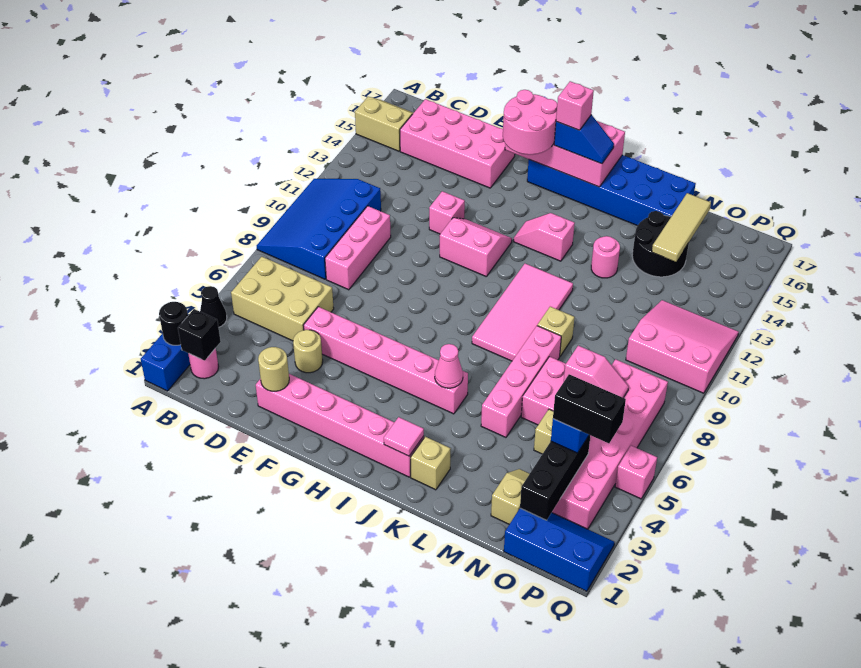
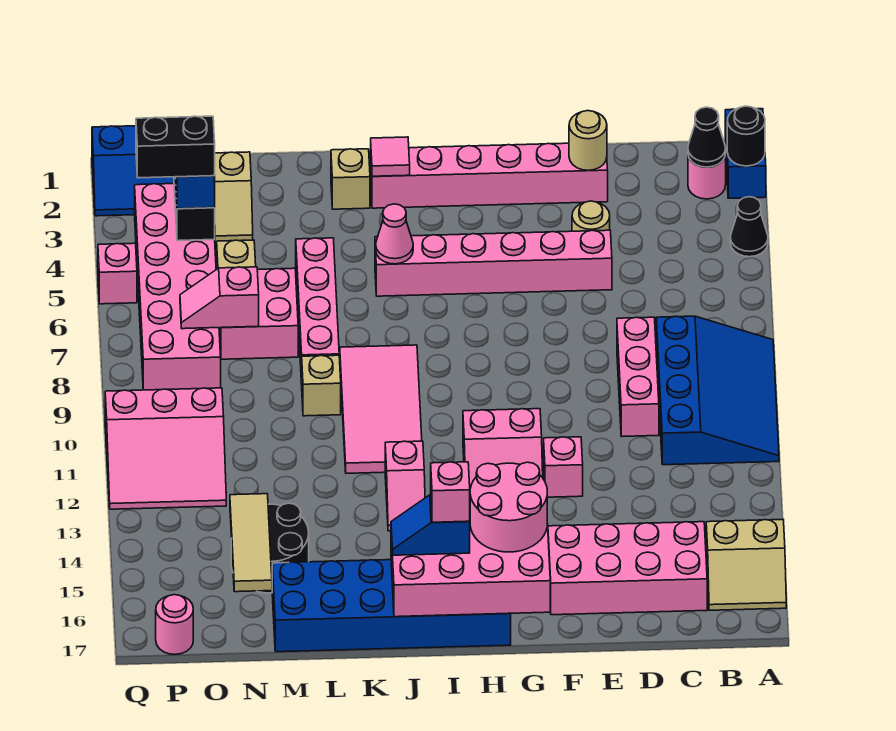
black brick B2 level 2 -> black cone B2 level 2
tan brick B5:D6 level 1 -> none
pink slope I13:J13 level 1 top J -> pink slope J12:J13 level 1 top 12
pink round brick L13 level 1 -> pink round brick P17 level 1

